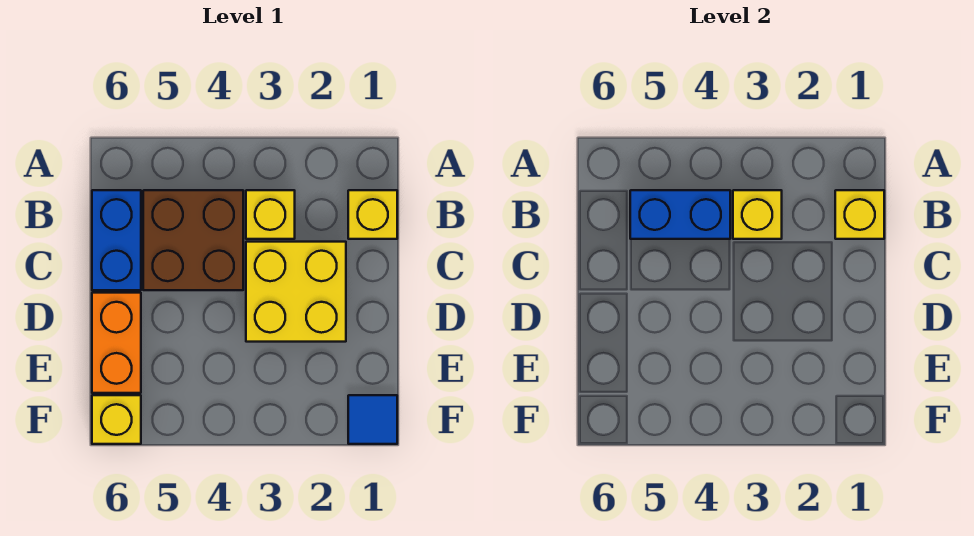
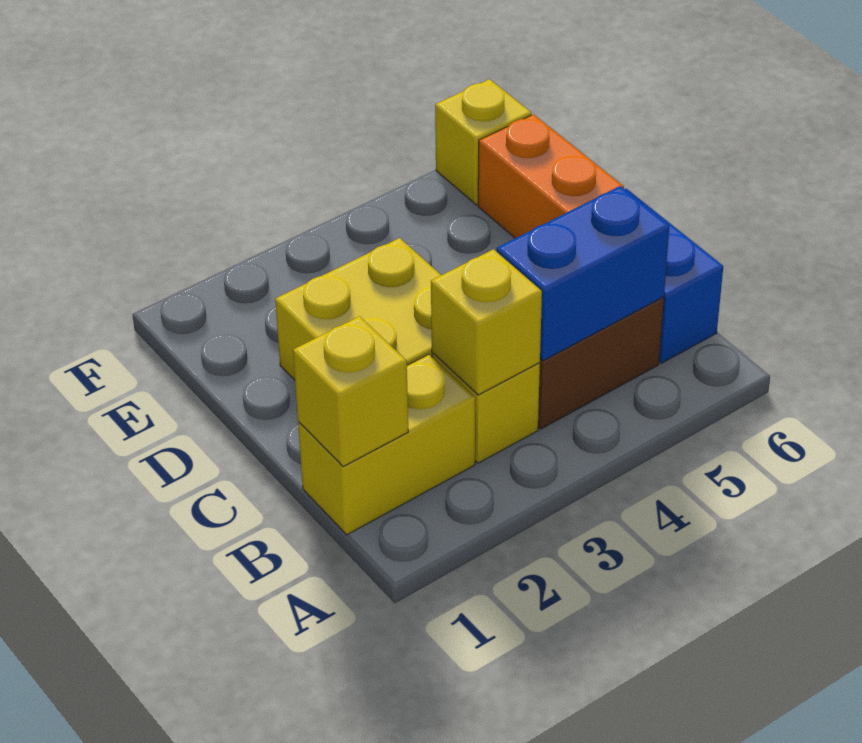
yellow brick B1 level 1 -> yellow brick B1:B2 level 1
blue tile F1 level 1 -> none

